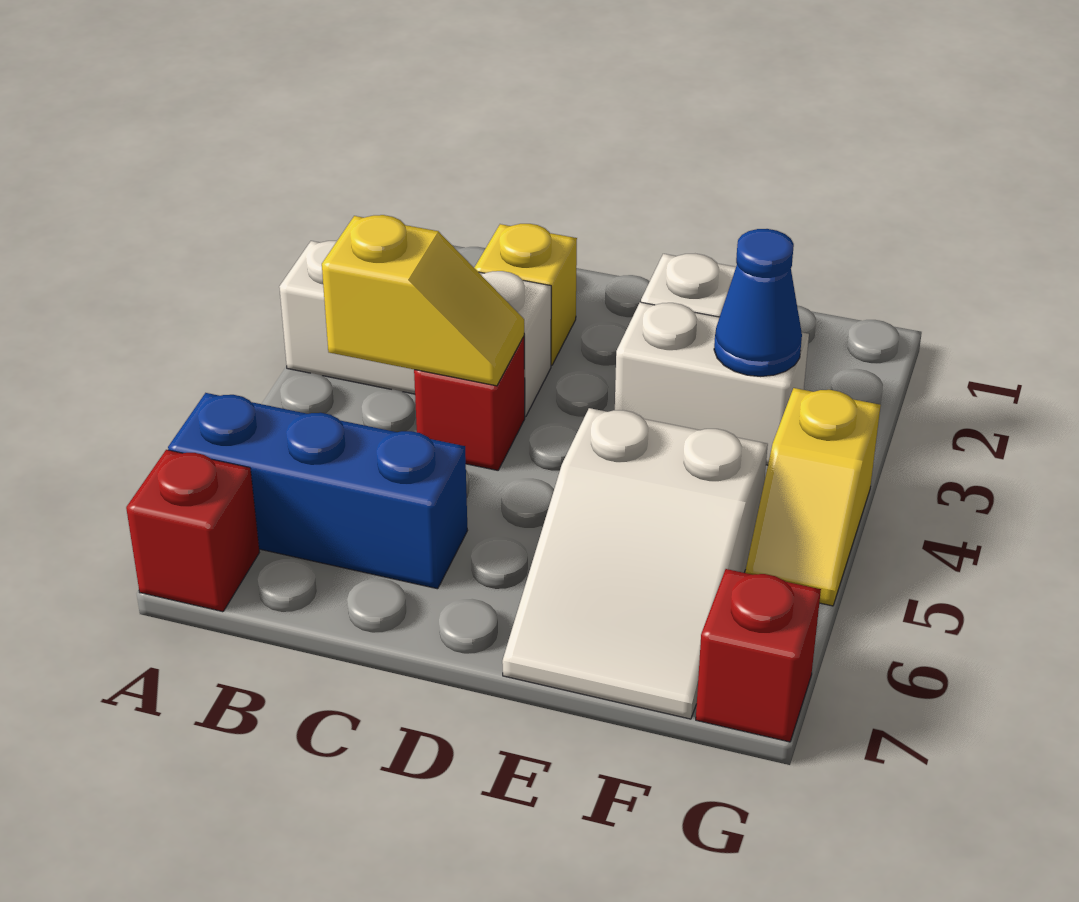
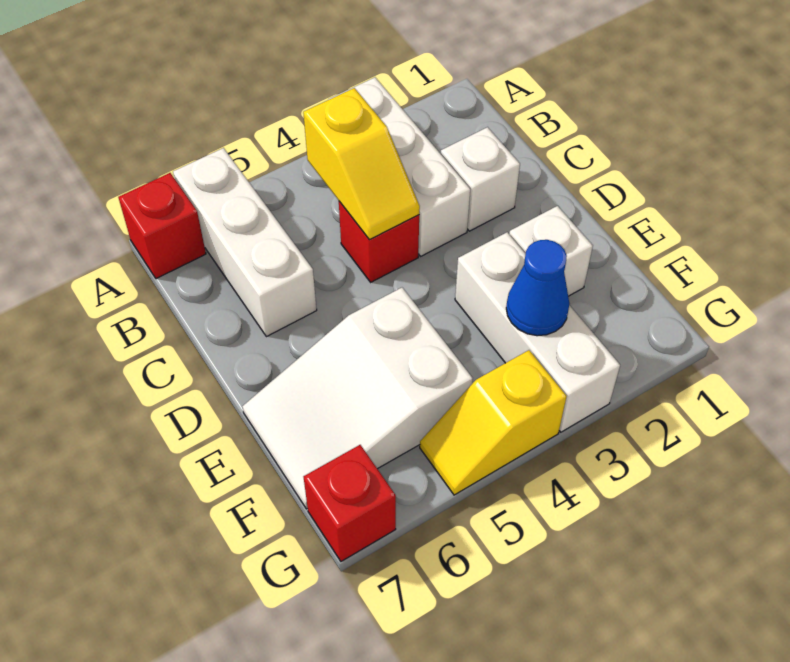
blue brick A6:C6 level 1 -> white brick A6:C6 level 1
yellow brick C2 level 1 -> white brick C2 level 1
white brick E3:F3 level 1 -> white brick E3:G3 level 1

